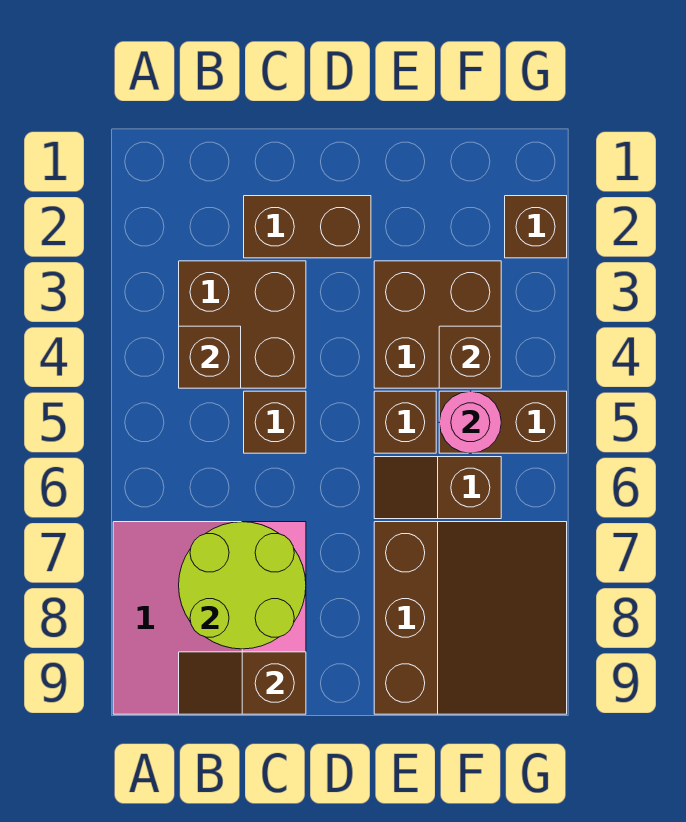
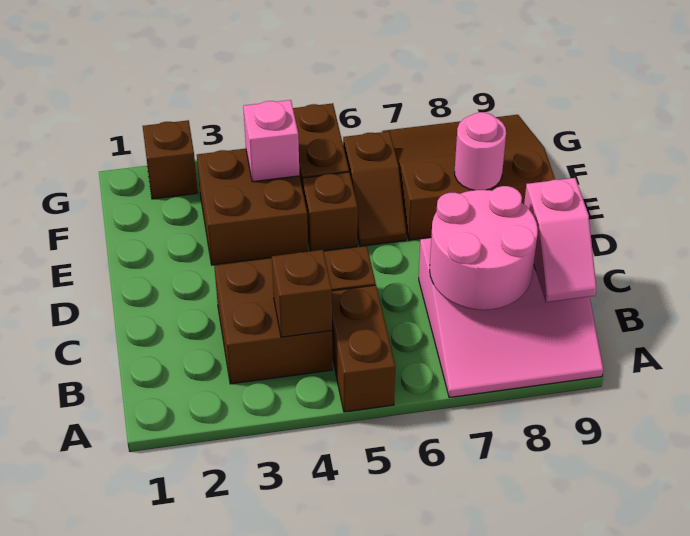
lime round brick B7:C8 level 2 -> pink round brick B7:C8 level 2
brown slope B9:C9 level 2 top C -> pink slope B9:C9 level 2 top C
brown brick C2:D2 level 1 -> brown brick A5:B5 level 1
brown brick F4 level 2 -> pink brick F4 level 2
pink round brick F5 level 2 -> pink round brick E8 level 2

